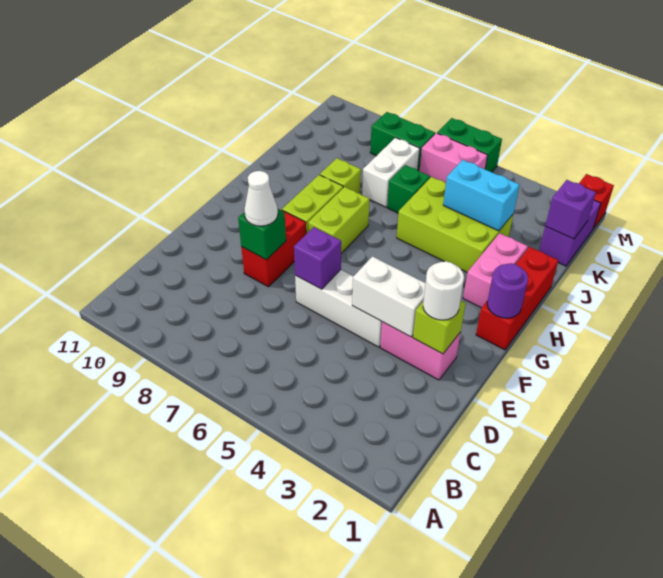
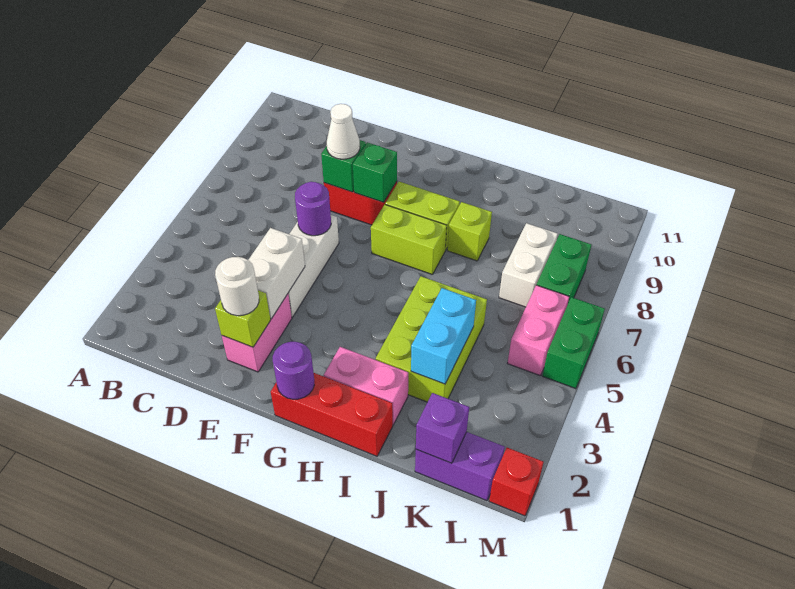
purple brick E6 level 2 -> purple round brick E6 level 2
green brick J6 level 1 -> green brick F8 level 2
white brick J7:K7 level 1 -> white brick K7:K8 level 1

